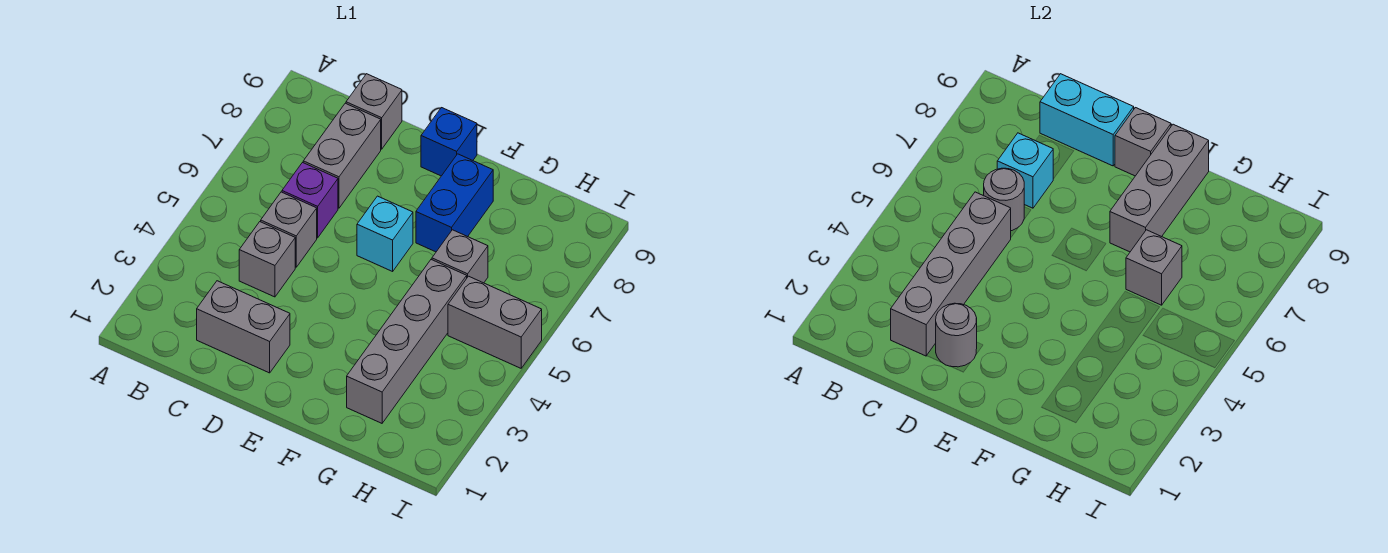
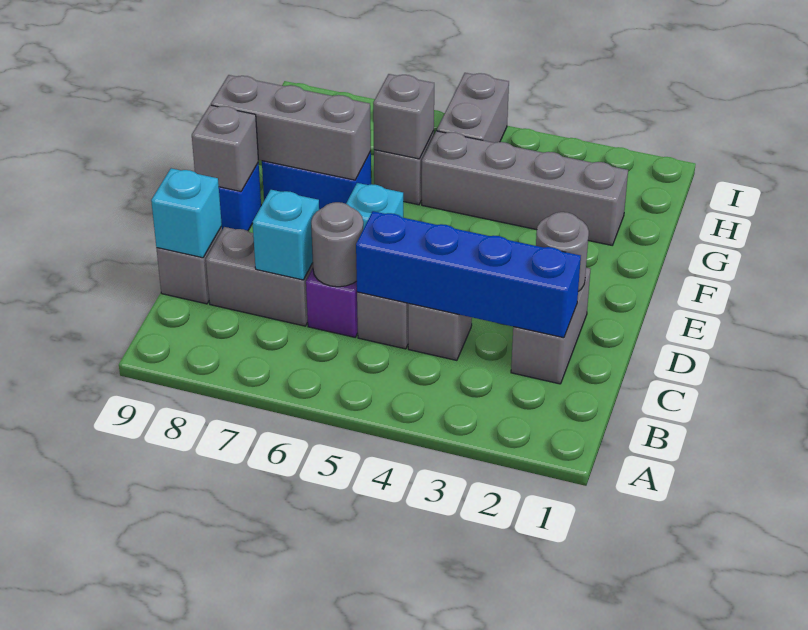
grey brick C2:C5 level 2 -> blue brick C2:C5 level 2
cyan brick C9:D9 level 2 -> cyan brick C9 level 2

